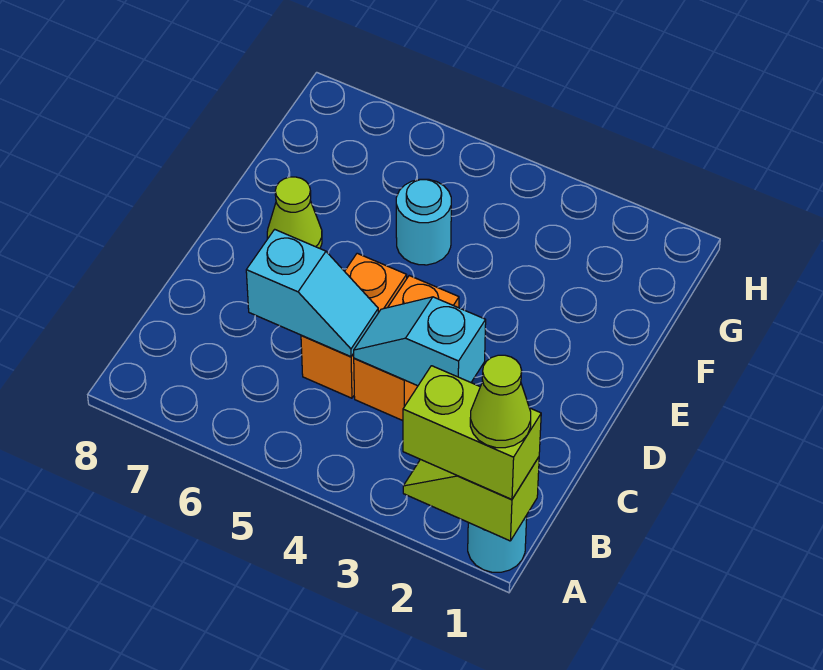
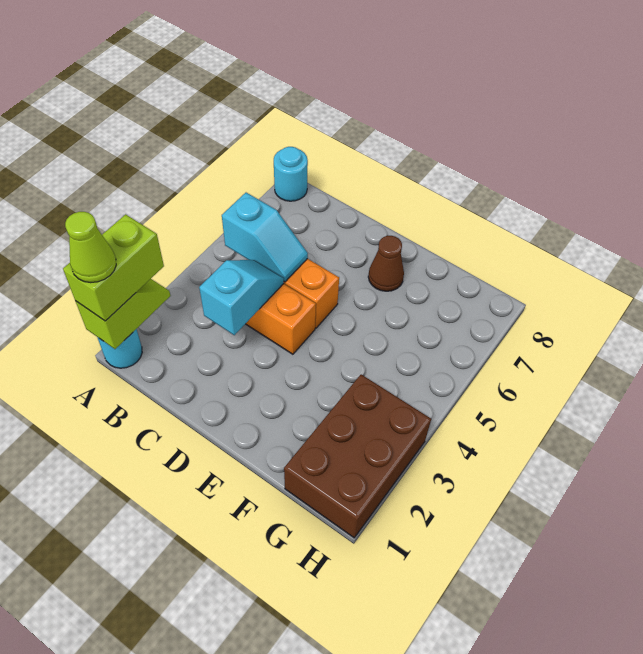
cyan slope C5:C6 level 2 top 6 -> cyan slope B5:C5 level 2 top B
lime cone E7 level 1 -> brown cone E7 level 1
cyan round brick F5 level 1 -> cyan round brick A8 level 1
none -> brown brick G1:H3 level 1

